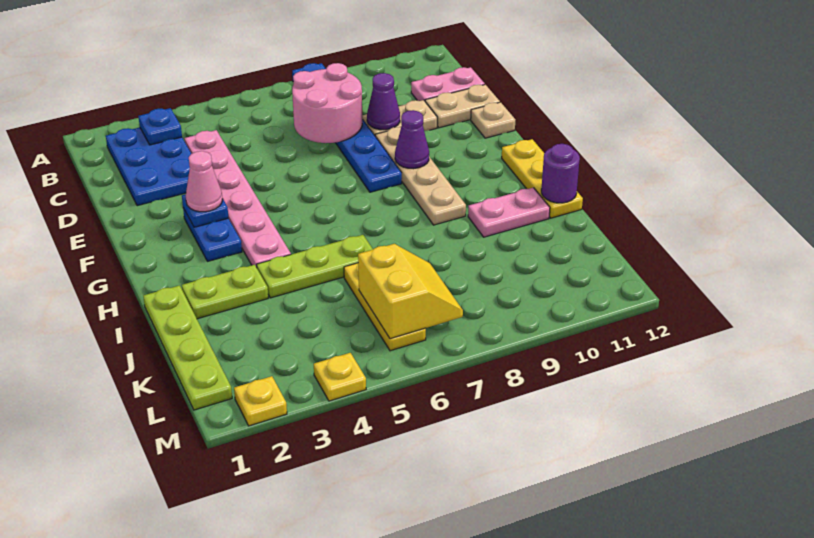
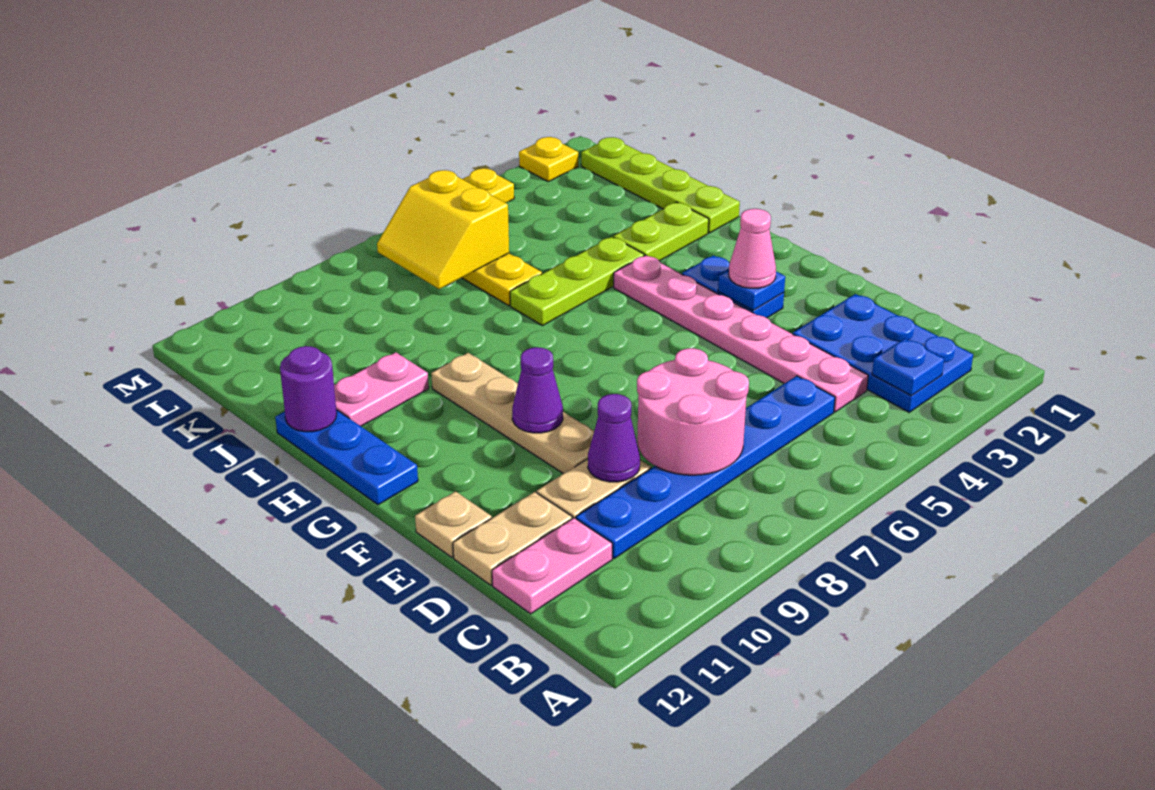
blue plate A8:F8 level 1 -> blue plate C5:C10 level 1
yellow plate G12:I12 level 1 -> blue plate G12:I12 level 1

